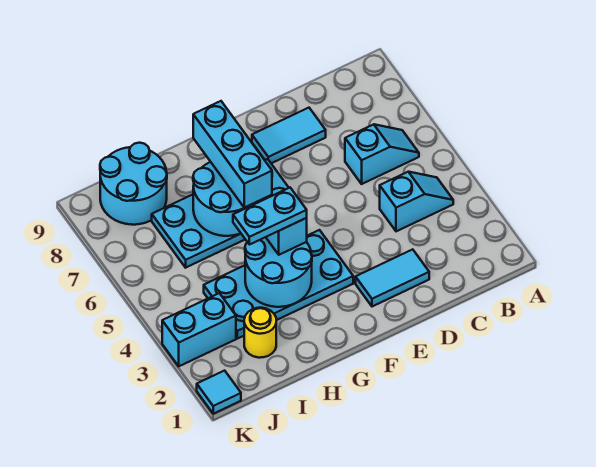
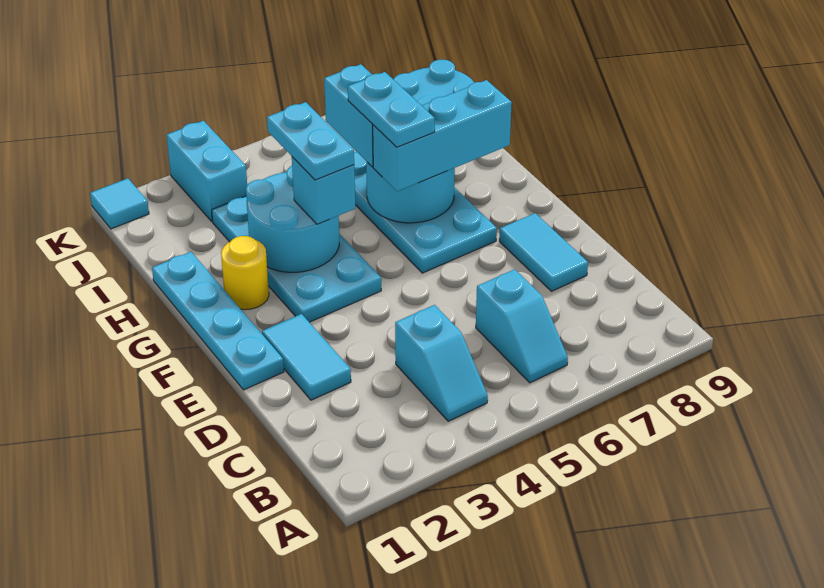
none -> cyan plate E1:H1 level 1
none -> cyan plate G6:H6 level 4
none -> cyan brick H6:I6 level 3
yellow round brick I2 level 1 -> yellow round brick G2 level 1

